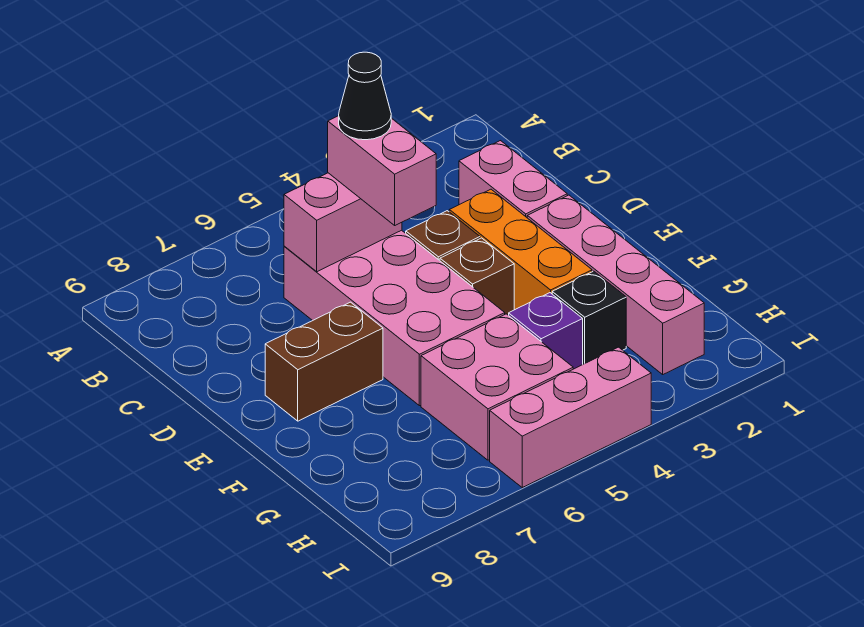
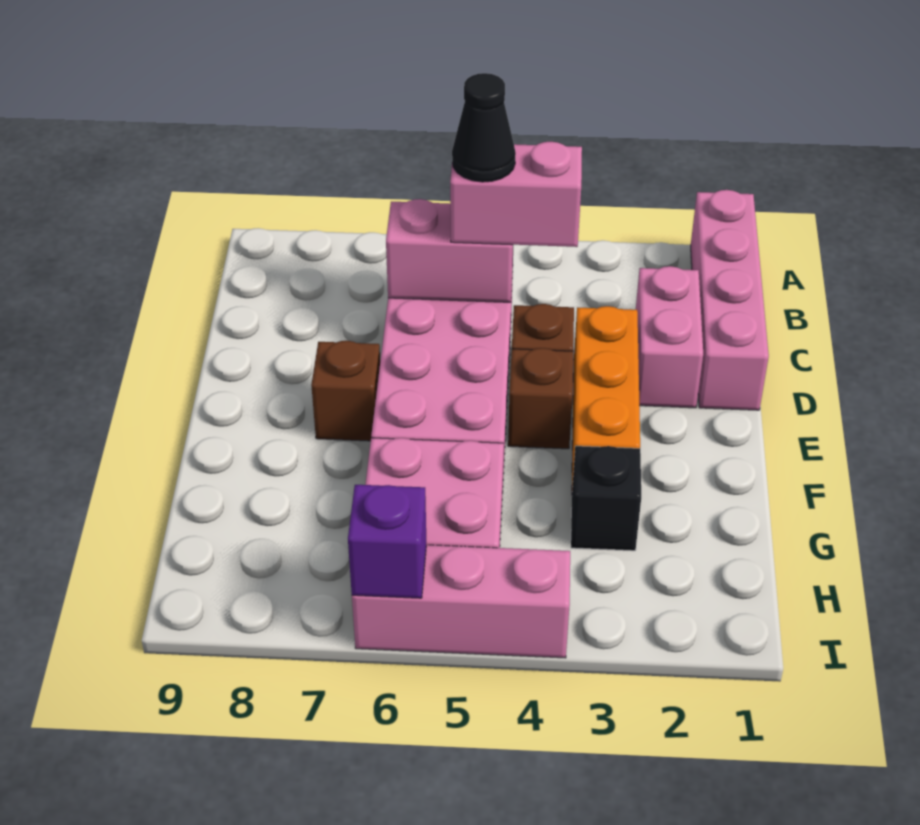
pink brick C5:D5 level 3 -> pink brick C4:C5 level 3
pink brick E2:H2 level 1 -> pink brick A1:D1 level 1
brown brick E7:E8 level 1 -> brown brick E7 level 1
purple brick G4 level 1 -> purple brick I6 level 2

